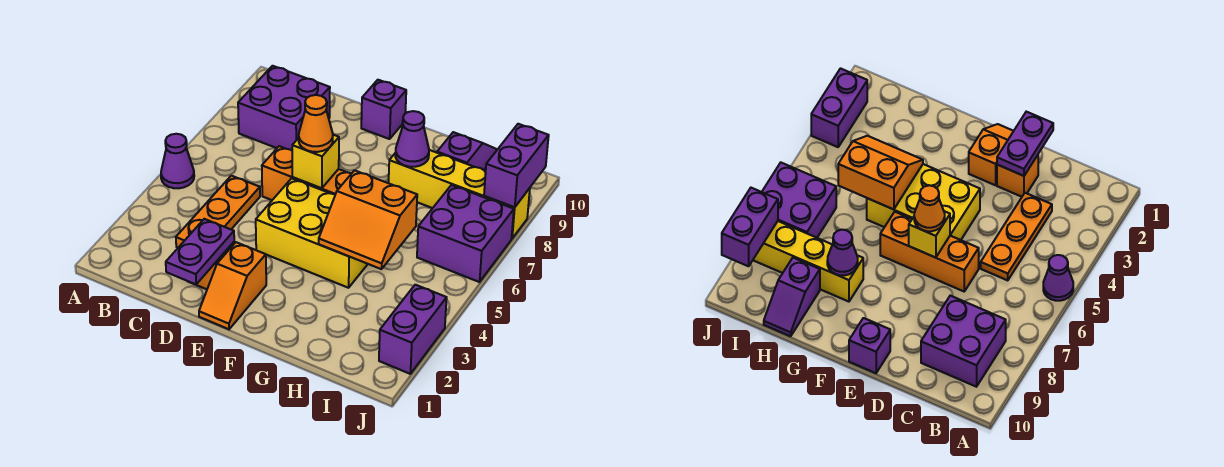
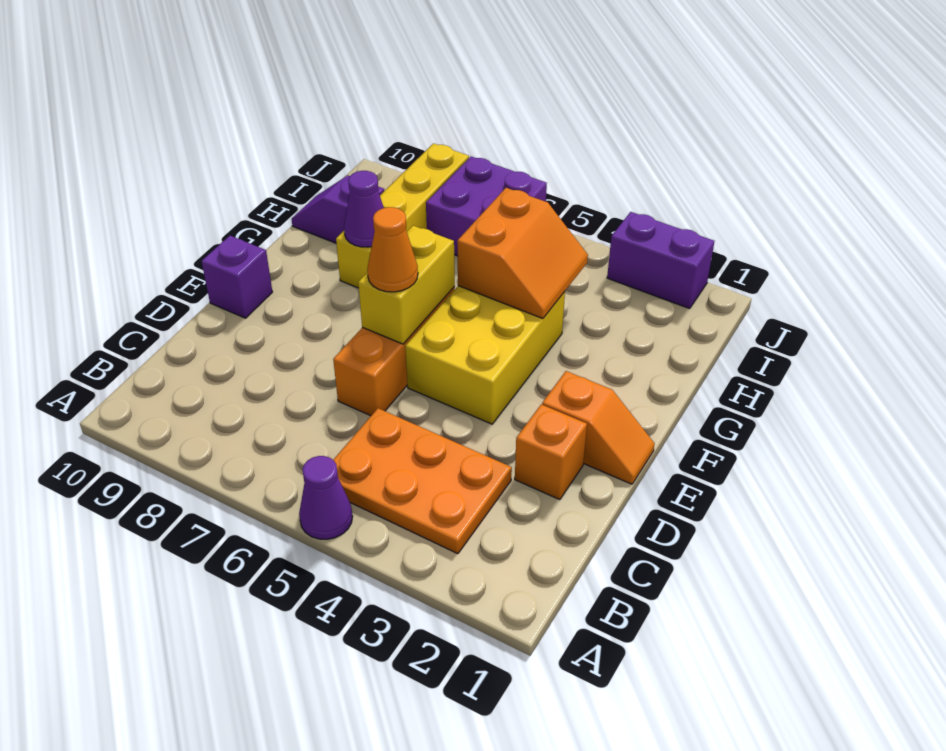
purple brick B8:C9 level 1 -> none
orange plate C3:C5 level 1 -> orange plate B3:C5 level 1
purple plate D1:D2 level 2 -> none
yellow brick E6 level 2 -> yellow brick E6:F6 level 2
purple brick J8:J9 level 2 -> none

